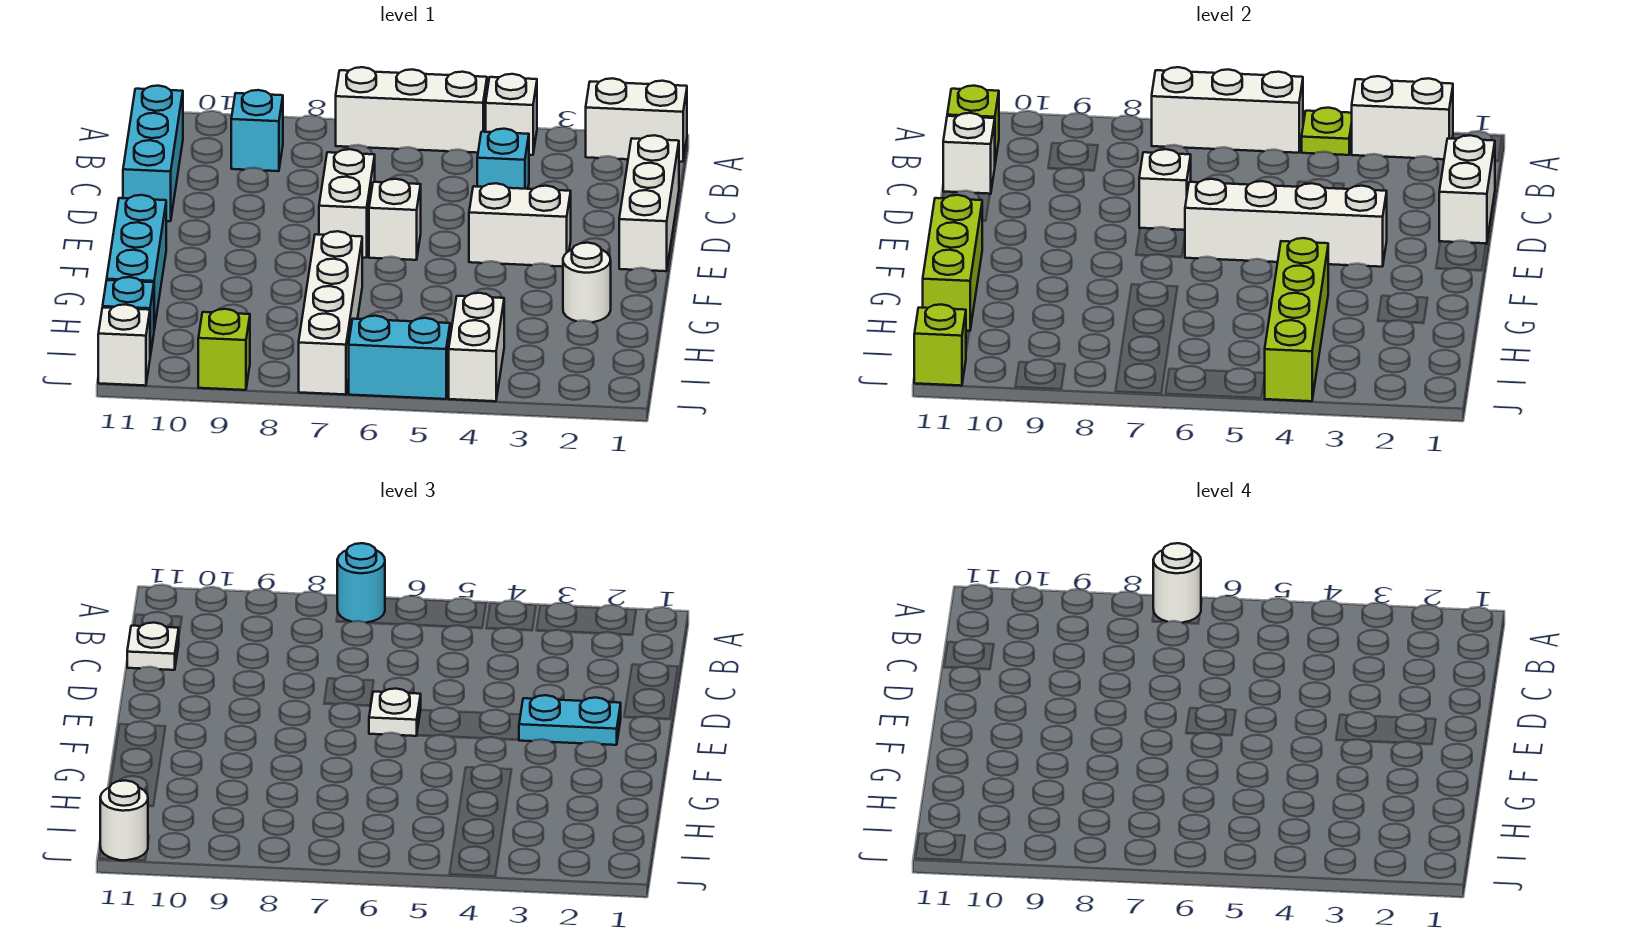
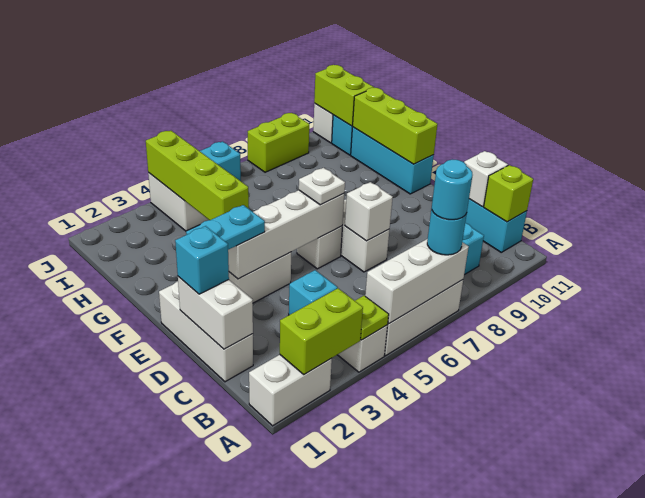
white brick A2:A3 level 2 -> lime brick A2:A3 level 2
white round brick A7 level 4 -> cyan round brick A7 level 4
white plate C11 level 3 -> none
none -> cyan brick D1 level 3
white round brick G2 level 1 -> none
white brick G7:J7 level 1 -> none
lime brick J9 level 1 -> lime brick J8:J9 level 1
lime brick J11 level 2 -> lime brick I11:J11 level 2
white round brick J11 level 3 -> none

